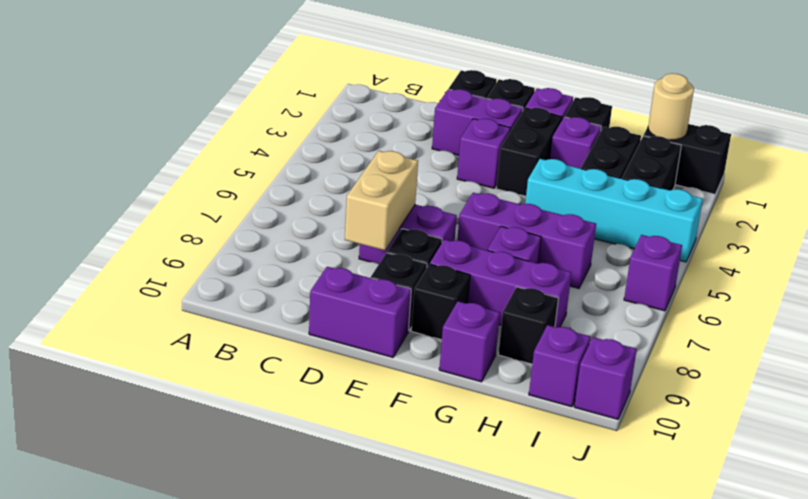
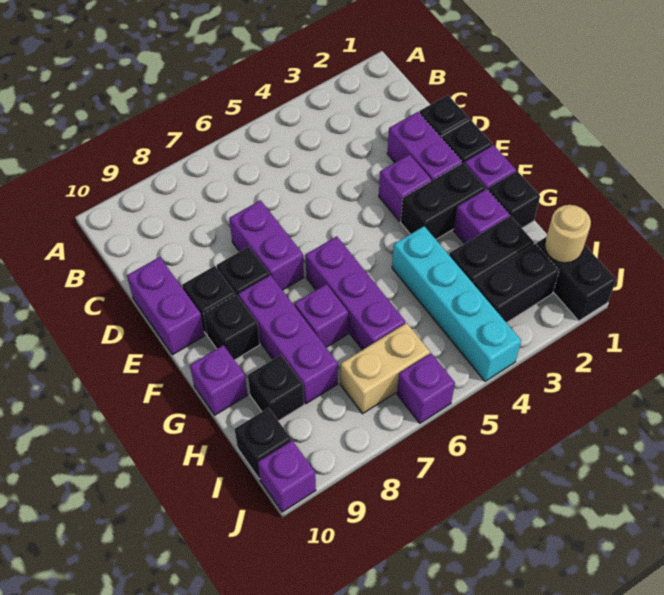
tan brick D7:D8 level 2 -> tan brick I6:I7 level 1
purple brick I10 level 1 -> black brick I10 level 1

